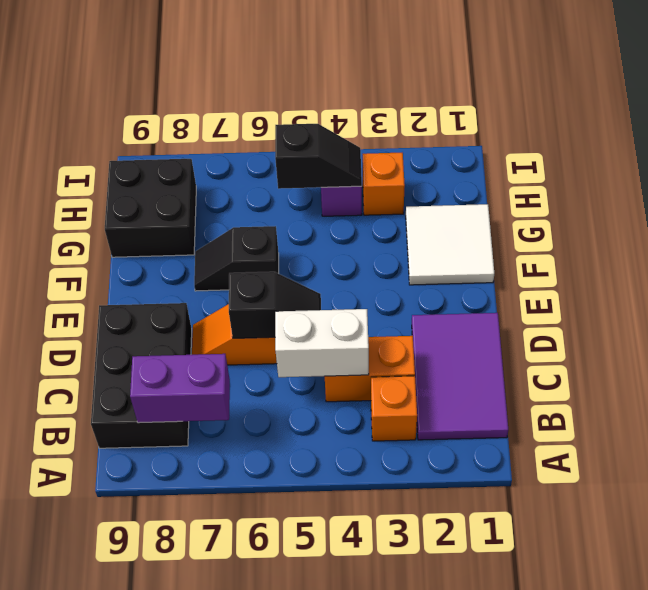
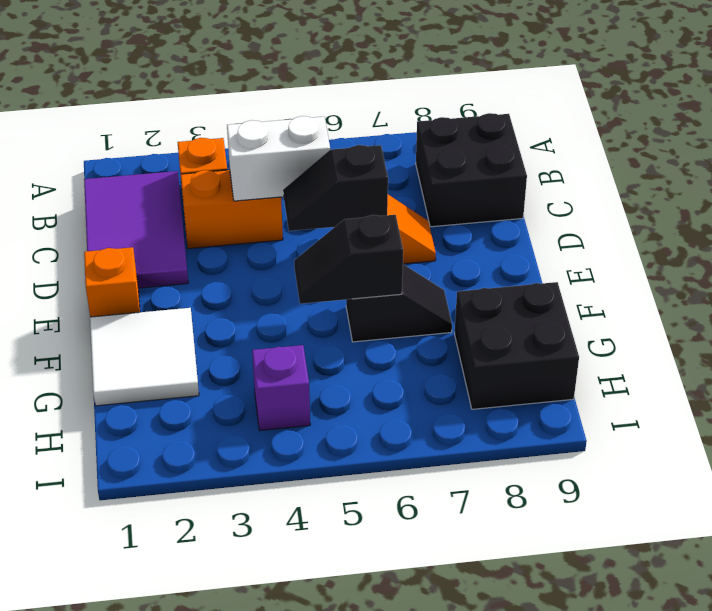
purple brick B7:B8 level 2 -> none
black brick B8:D9 level 1 -> black brick B8:C9 level 1
orange brick H3 level 1 -> orange brick E1 level 1
black slope H4:H5 level 2 top 5 -> black slope F5:F6 level 2 top 6

